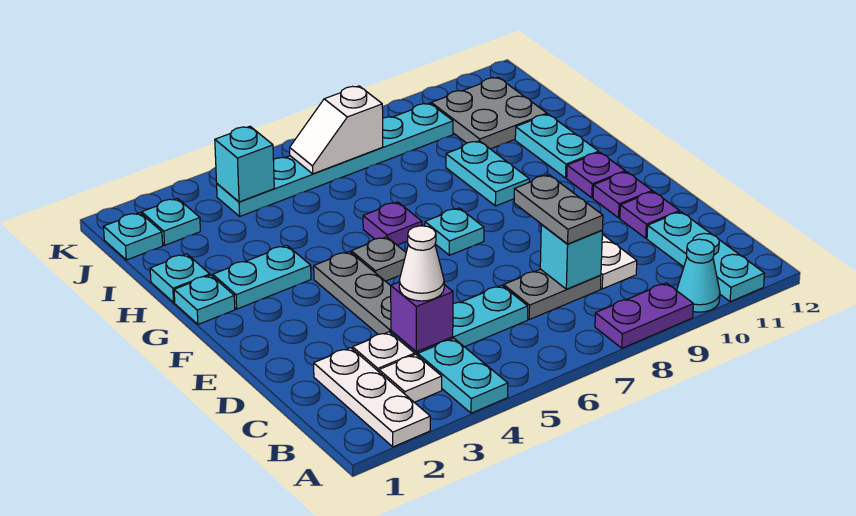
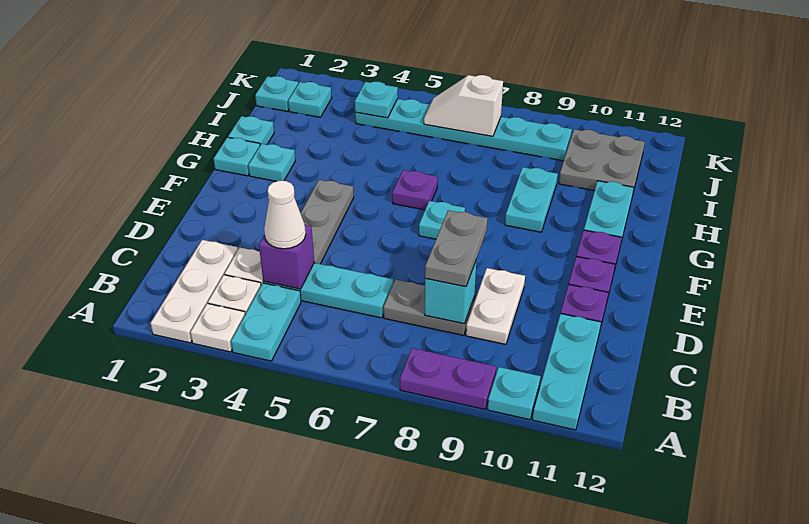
none -> white plate A3 level 1
cyan cone A10 level 1 -> cyan plate A10 level 1
grey plate F5 level 1 -> none
cyan plate G2:G3 level 1 -> cyan plate G2 level 1
cyan brick J4 level 2 -> cyan plate J4 level 2

